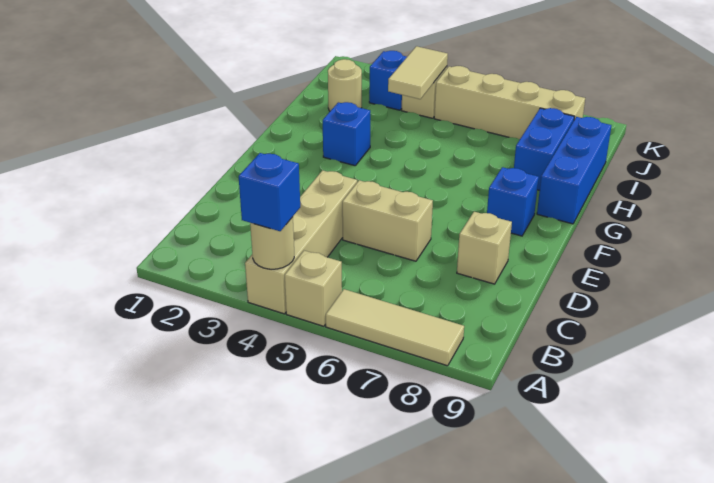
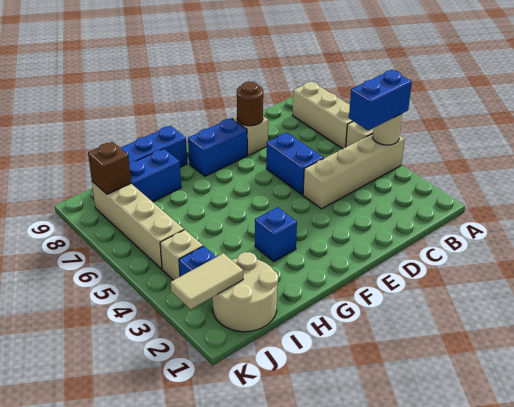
blue brick A4 level 3 -> blue brick A4:B4 level 3
tan tile A6:A8 level 1 -> tan brick A6:A8 level 1
tan brick D5:D6 level 1 -> blue brick D5:D6 level 1
none -> brown round brick D8 level 2
blue brick F8 level 1 -> blue brick E8:F8 level 1
tan round brick I2 level 1 -> tan round brick I1:J2 level 1
tan tile I4:J4 level 2 -> tan tile J2:K2 level 2
none -> brown brick J8 level 2

